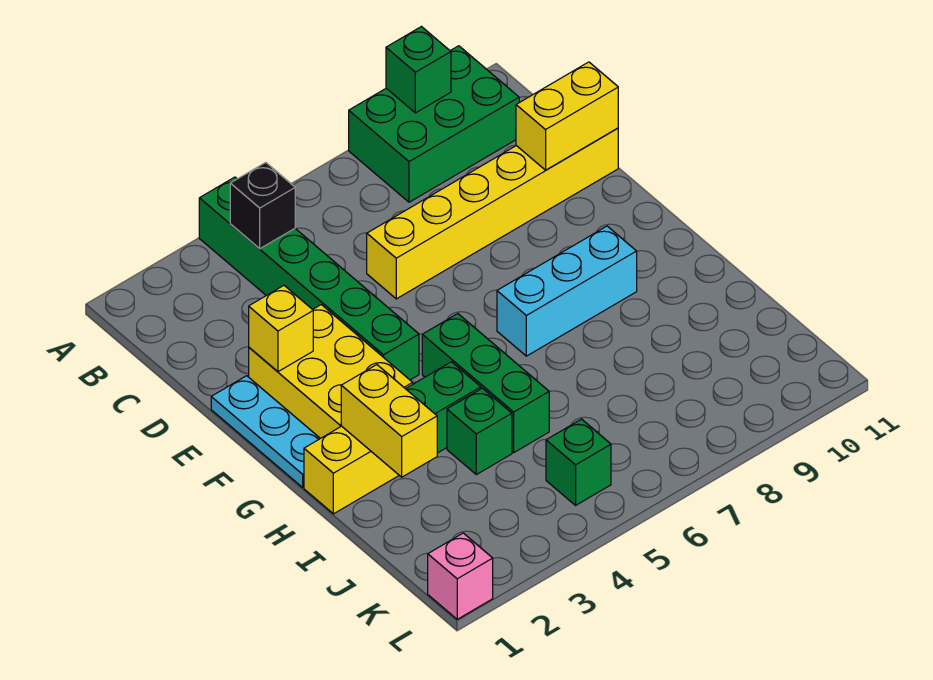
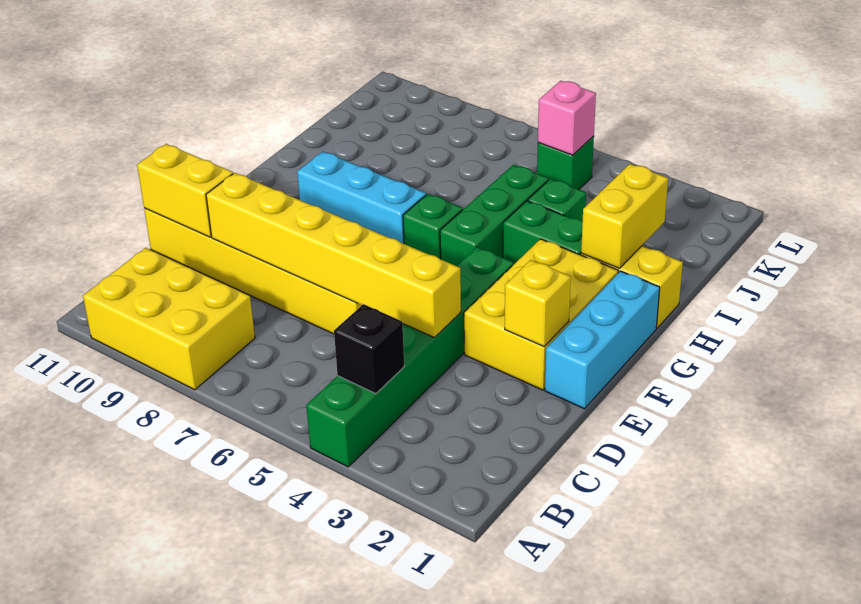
green brick A8:B10 level 1 -> yellow brick A8:B10 level 1
green brick A9 level 2 -> green brick G6 level 1
none -> yellow brick D4:D9 level 2
cyan plate E1:G1 level 1 -> cyan brick E1:G1 level 1
pink brick L1 level 1 -> pink brick K5 level 2

